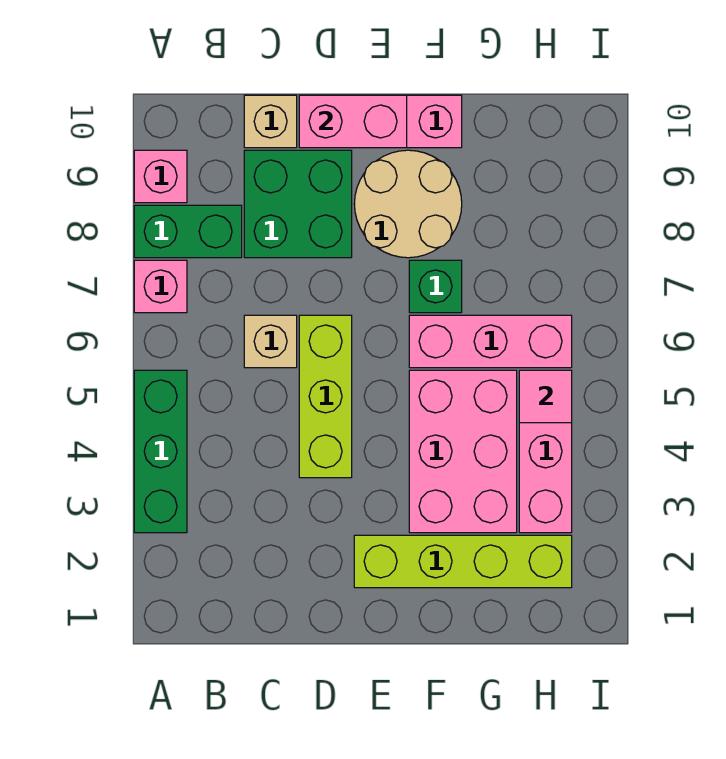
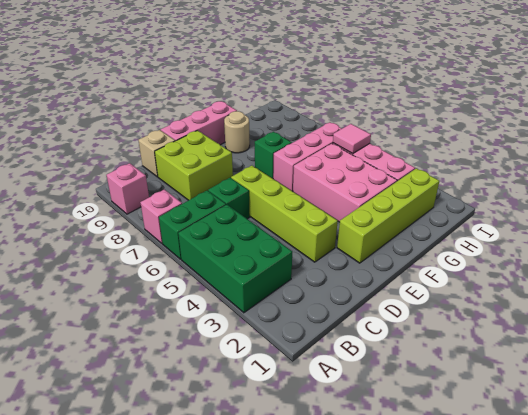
green brick A3:A5 level 1 -> green brick A3:B5 level 1
green brick A8:B8 level 1 -> green brick A6:B6 level 1
tan brick C6 level 1 -> green brick C6 level 1
green brick C8:D9 level 1 -> lime brick C8:D9 level 1
lime brick D4:D6 level 1 -> lime brick D3:D6 level 1
pink brick D10:E10 level 2 -> none
tan round brick E8:F9 level 1 -> tan round brick F9 level 1

